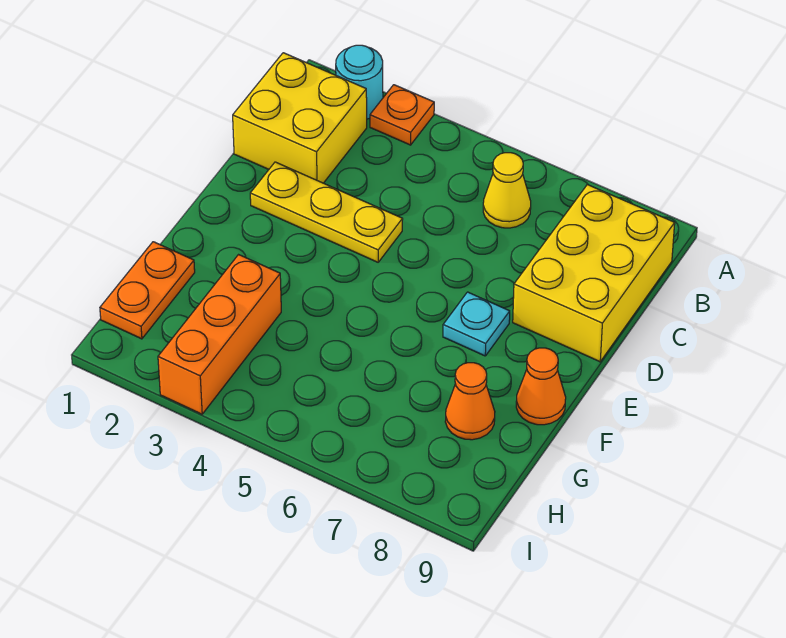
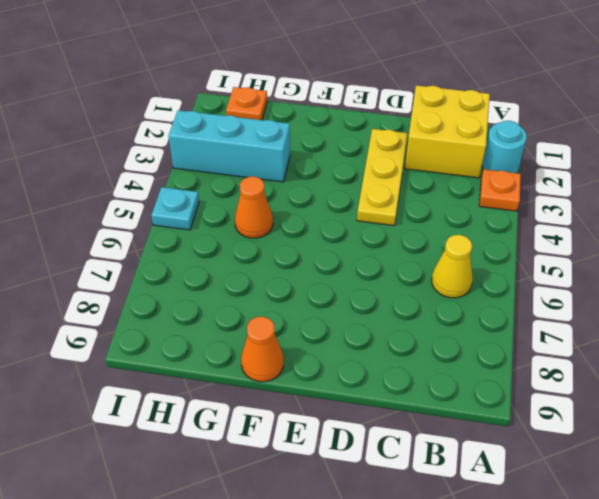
yellow brick B8:D9 level 1 -> none
cyan plate E7 level 1 -> cyan plate I5 level 1
orange plate G1:H1 level 1 -> orange plate H1 level 1
orange brick G3:I3 level 1 -> cyan brick G3:I3 level 1
orange cone G8 level 1 -> orange cone G5 level 1

